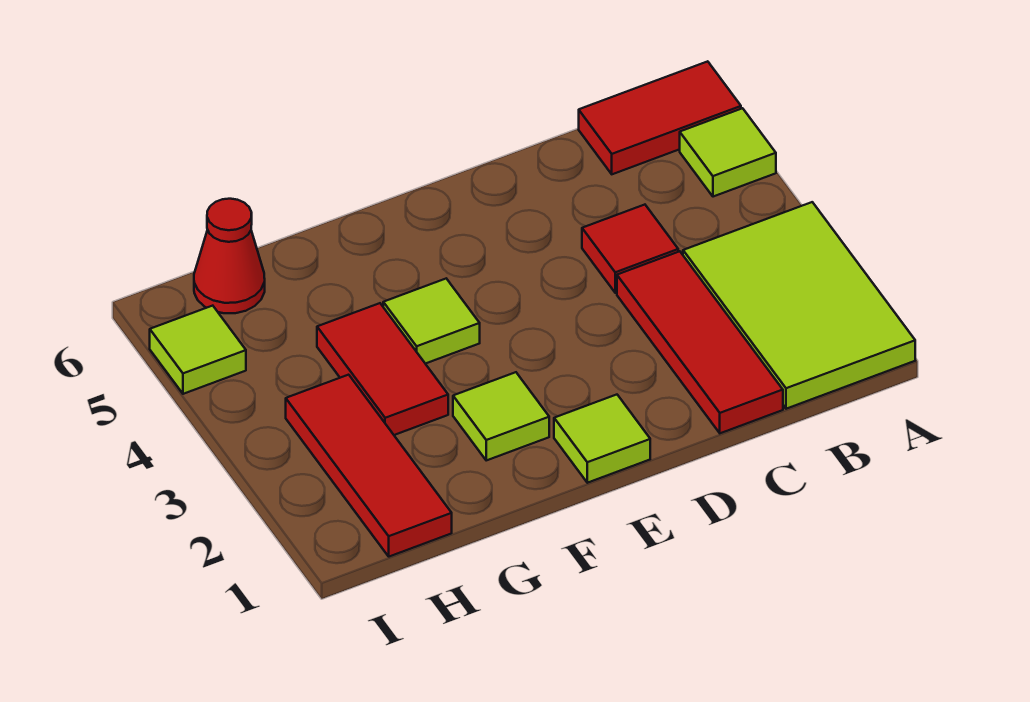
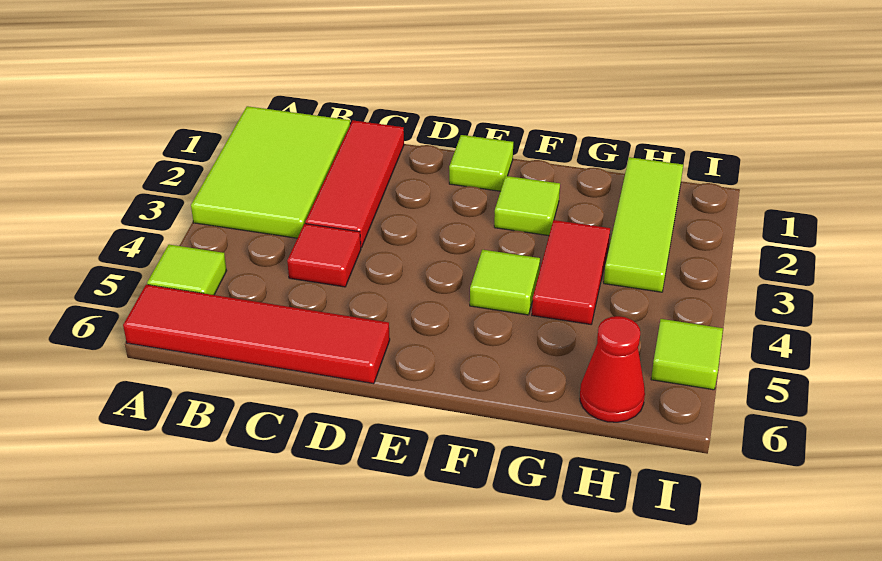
red tile A6:B6 level 1 -> red tile A6:D6 level 1
red tile H1:H3 level 1 -> lime tile H1:H3 level 1

